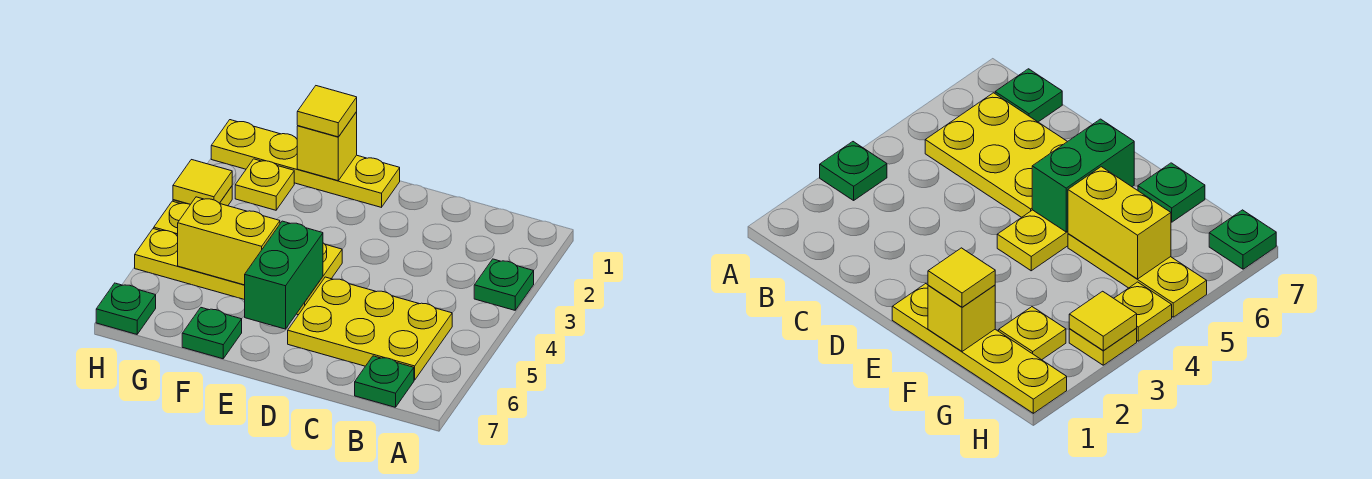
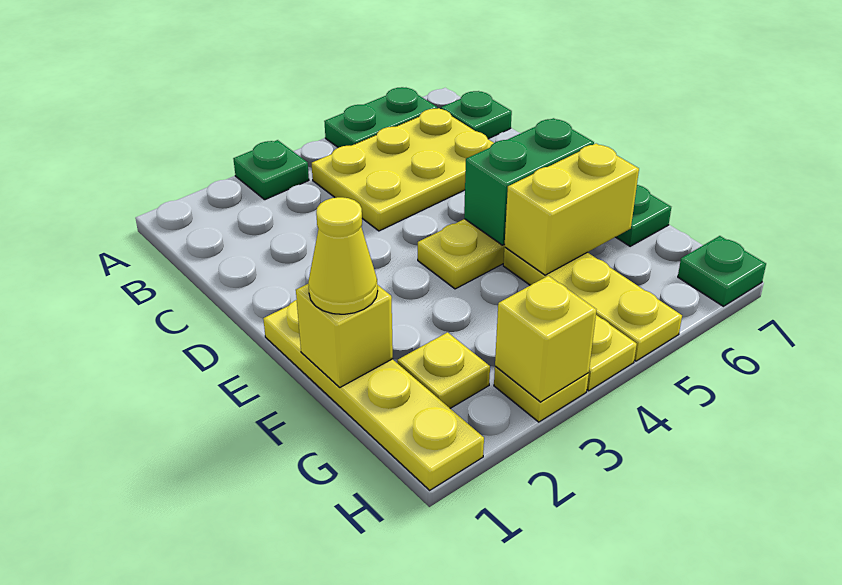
none -> green plate A5:A6 level 1
yellow plate B5:D6 level 1 -> yellow plate B4:C6 level 1
yellow tile F1 level 3 -> yellow cone F1 level 3
yellow brick F5:G5 level 2 -> yellow brick F5:F6 level 2
yellow tile H3 level 2 -> yellow brick H3 level 2

